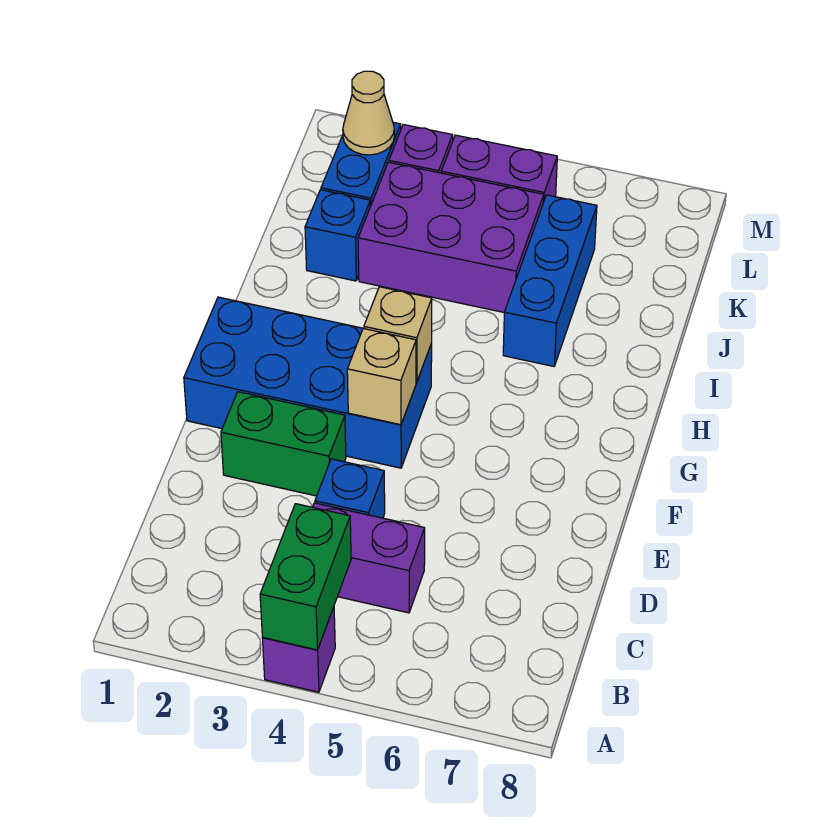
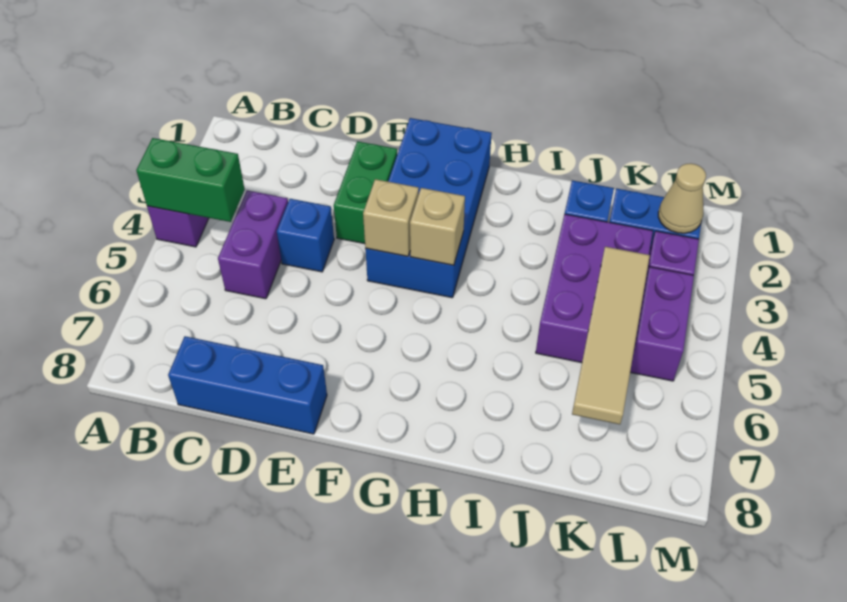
blue brick I6:K6 level 1 -> blue brick C8:E8 level 1
none -> tan tile K4:K7 level 2

